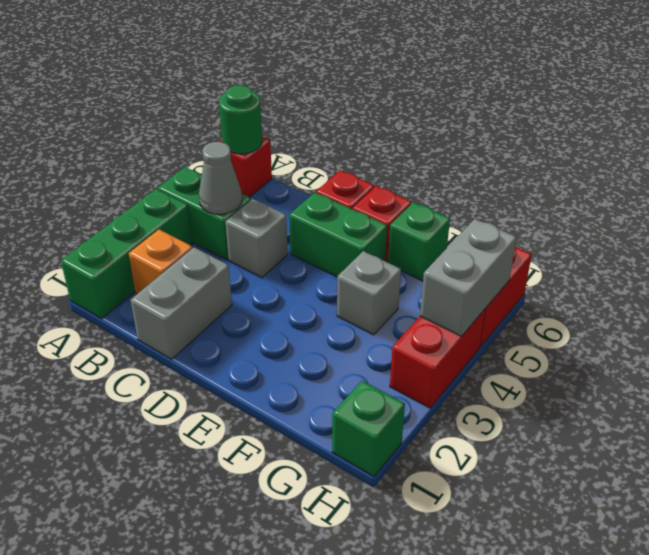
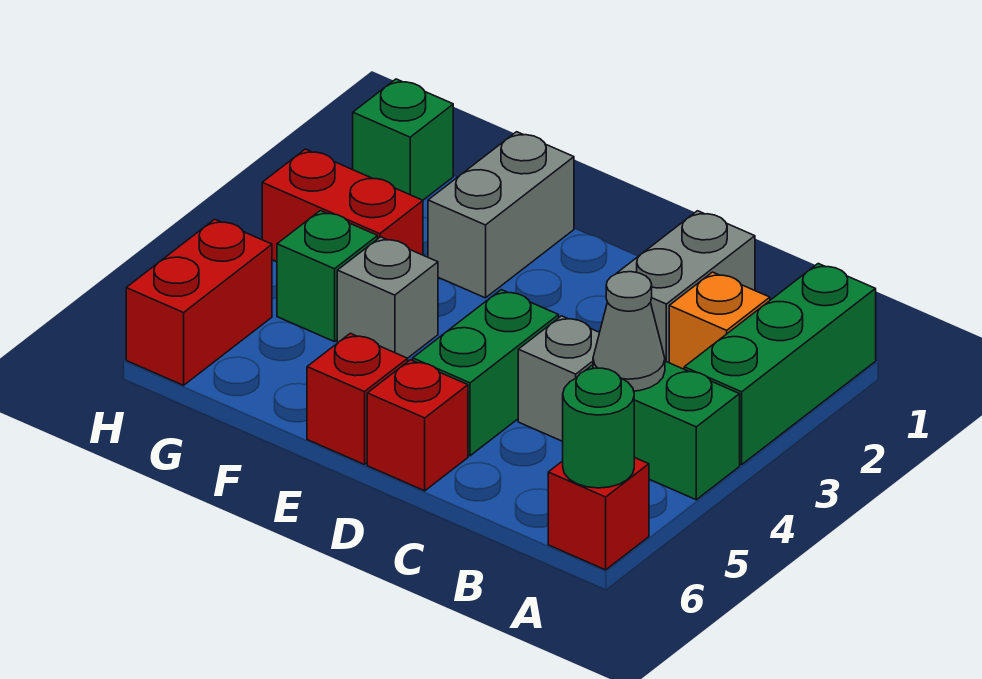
green brick D5:E5 level 1 -> green brick D4:D5 level 1
green brick F6 level 1 -> green brick G4 level 1
red brick H3:H4 level 1 -> red brick G3:H3 level 1
grey brick H4:H5 level 2 -> grey brick F1:F2 level 1

